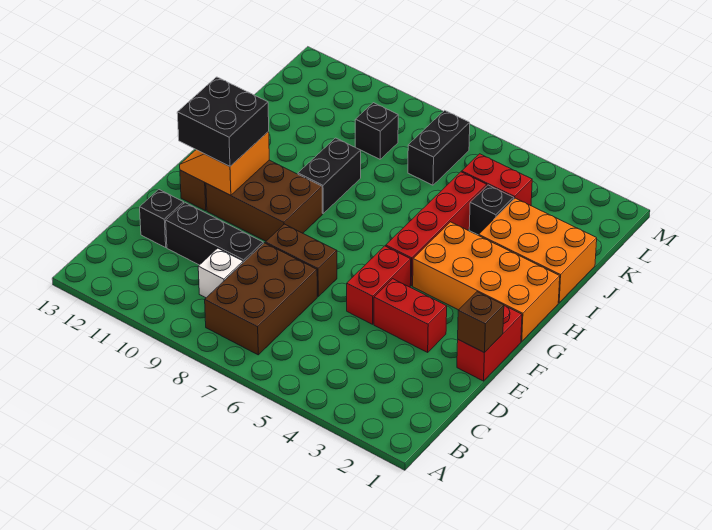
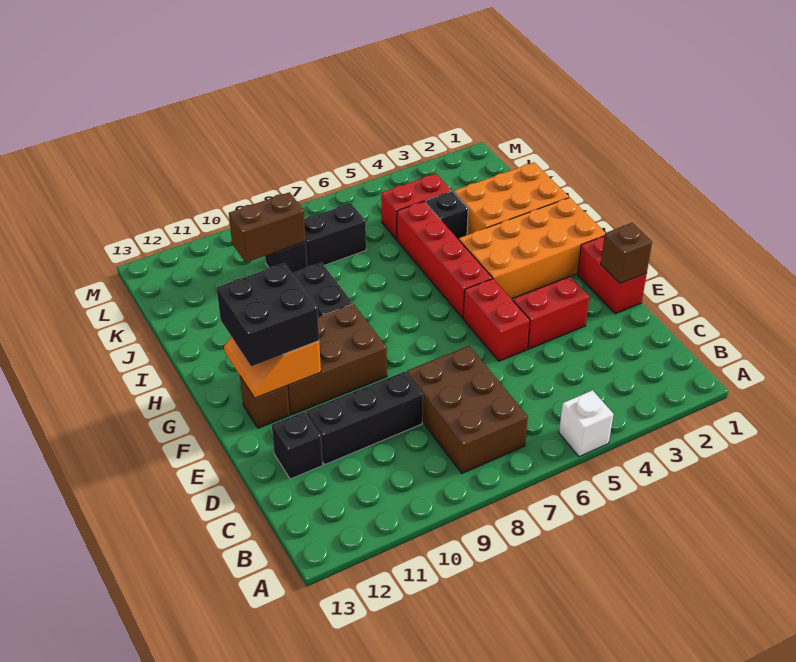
white brick C9 level 1 -> white brick A5 level 1
brown brick E7:E8 level 1 -> brown brick K9:K10 level 2
black brick K7:L7 level 1 -> black brick K7:K8 level 1

